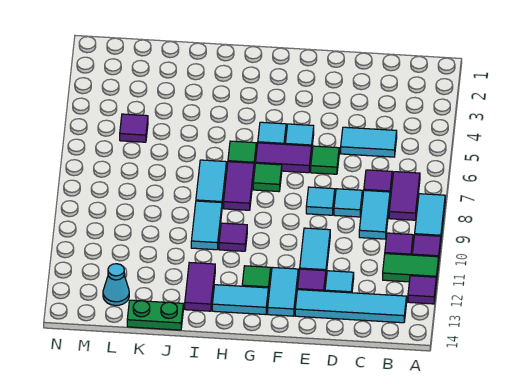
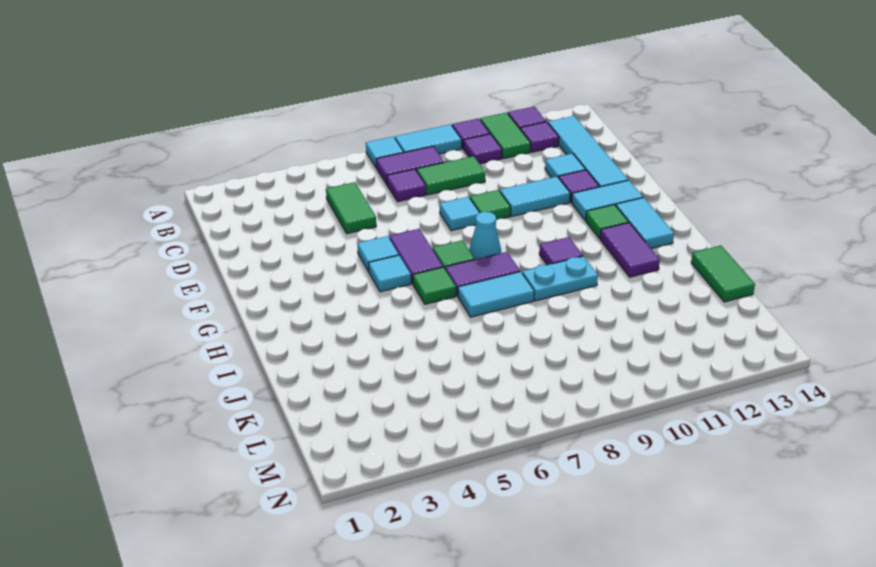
cyan tile C5:D5 level 1 -> green tile C5:D5 level 1
cyan tile C8:C9 level 1 -> green tile C8:C9 level 1
cyan tile D8 level 1 -> cyan tile A7 level 1
green tile E6 level 1 -> green tile E9 level 1
cyan tile I9:I10 level 1 -> cyan plate I9:I10 level 1
purple tile I12:I13 level 1 -> purple tile H12:I12 level 1
green plate J14:K14 level 1 -> green tile J14:K14 level 1
purple tile L5 level 1 -> purple tile B12 level 1
cyan cone L13 level 1 -> cyan cone G8 level 1

